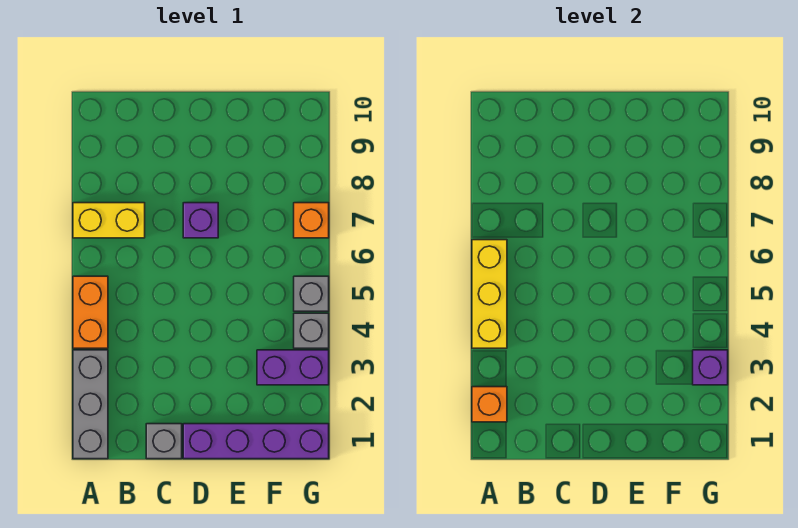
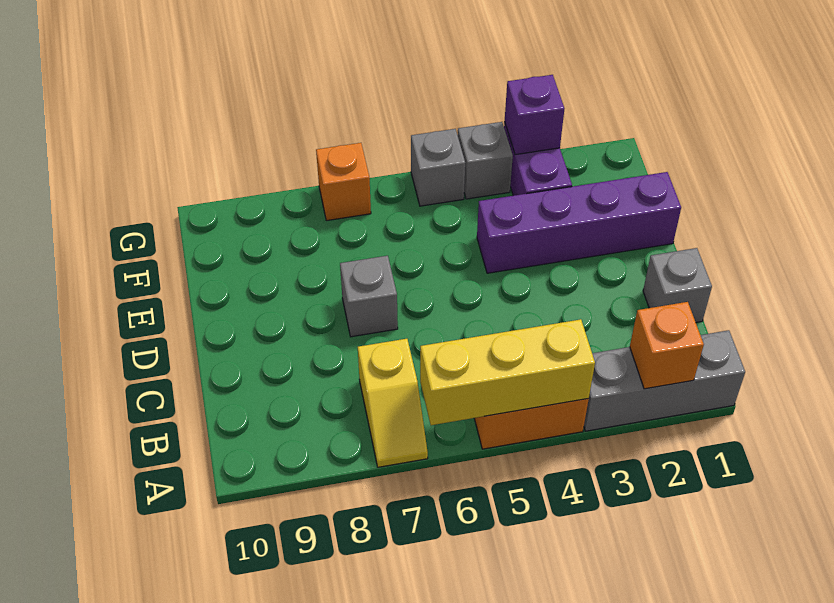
yellow brick A7:B7 level 1 -> yellow slope A7:B7 level 1 top B
purple brick D1:G1 level 1 -> purple brick E1:E4 level 1
purple brick D7 level 1 -> grey brick D7 level 1

